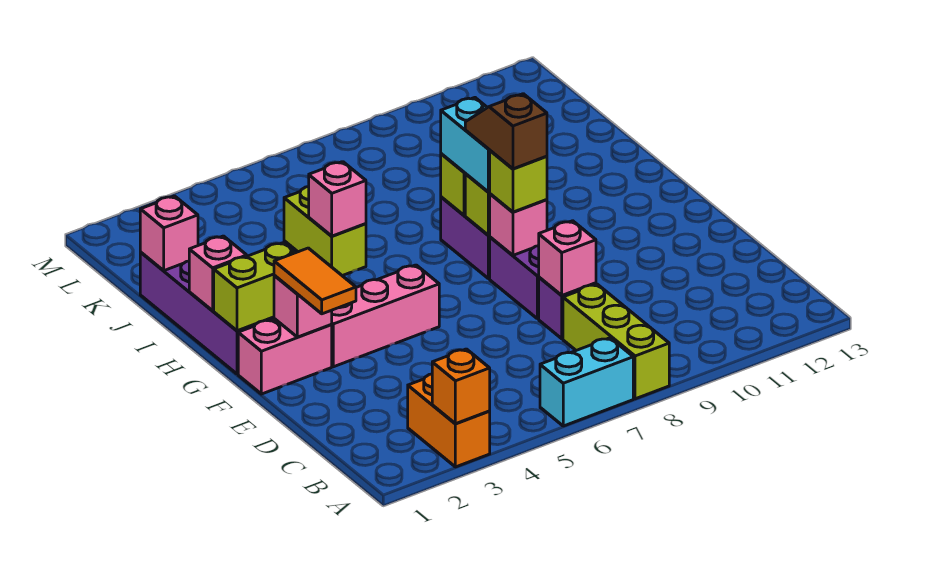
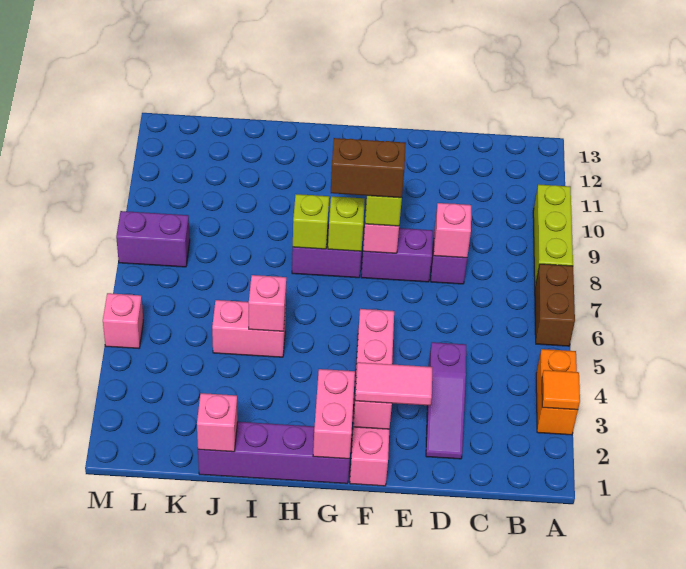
orange brick A3:B3 level 1 -> orange brick A3:A4 level 1
orange brick A3 level 2 -> orange tile A3 level 2
cyan brick A6:A7 level 1 -> brown brick A6:A7 level 1
lime brick A8:C8 level 1 -> lime brick A8:A10 level 1
none -> purple slope D2:D4 level 1 top 4
orange tile E2:F2 level 3 -> pink tile E2:F2 level 3
brown slope F8:G8 level 4 top F -> brown brick F8:G8 level 4
lime brick G1:G2 level 2 -> pink brick G1:G2 level 2
cyan brick G8:H8 level 3 -> none
pink brick H1 level 2 -> pink brick M5 level 1
lime brick I5:J5 level 1 -> pink brick I5:J5 level 1
none -> purple brick L8:M8 level 1

